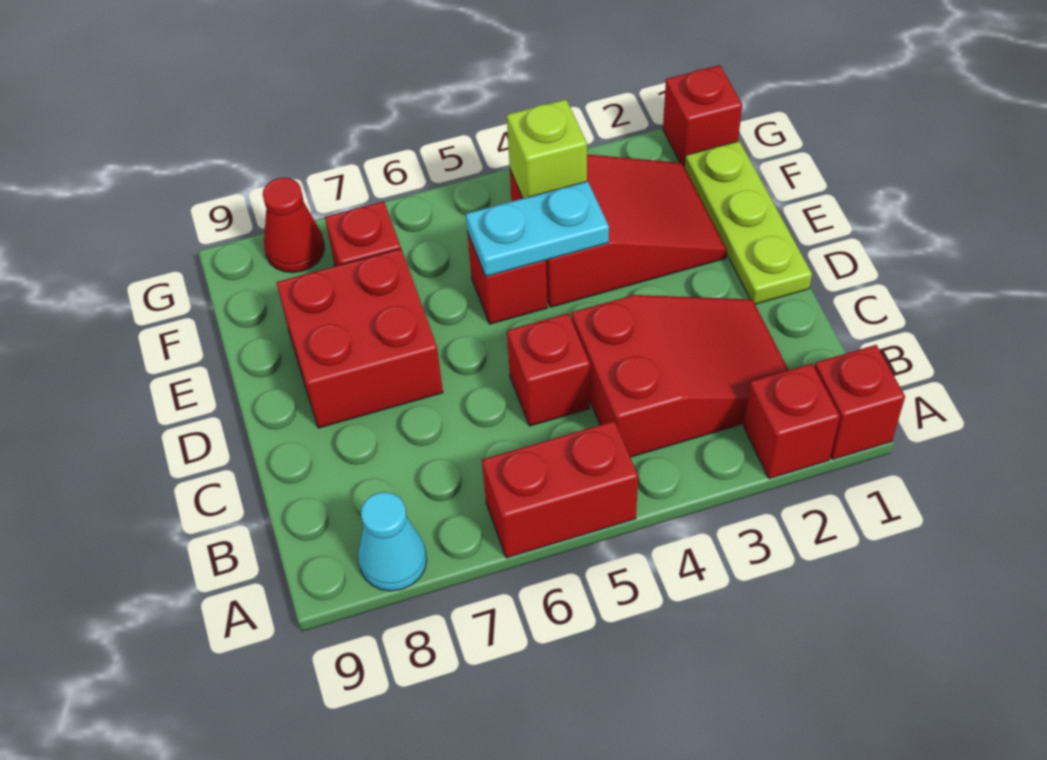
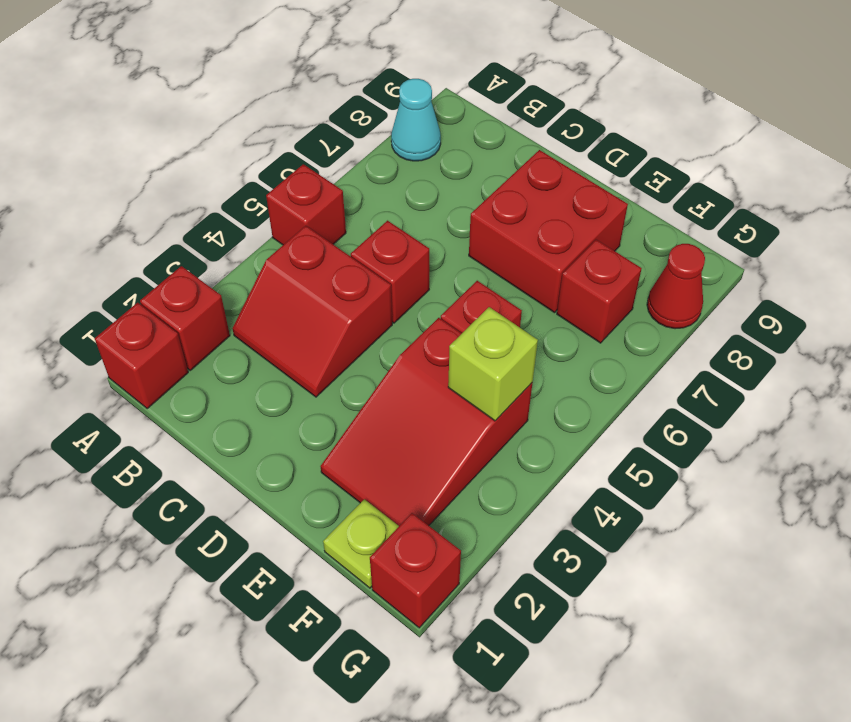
red brick A5:A6 level 1 -> red brick A5 level 1
red slope B2:C4 level 1 top 4 -> red slope B3:C4 level 1 top 4
lime plate D1:F1 level 1 -> lime plate F1 level 1
cyan plate E4:E5 level 2 -> none

